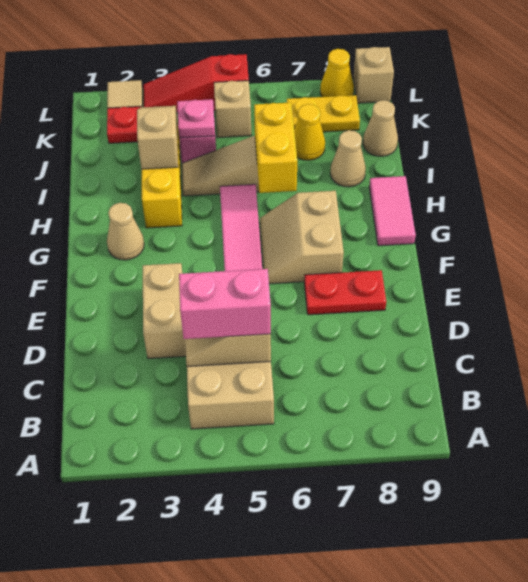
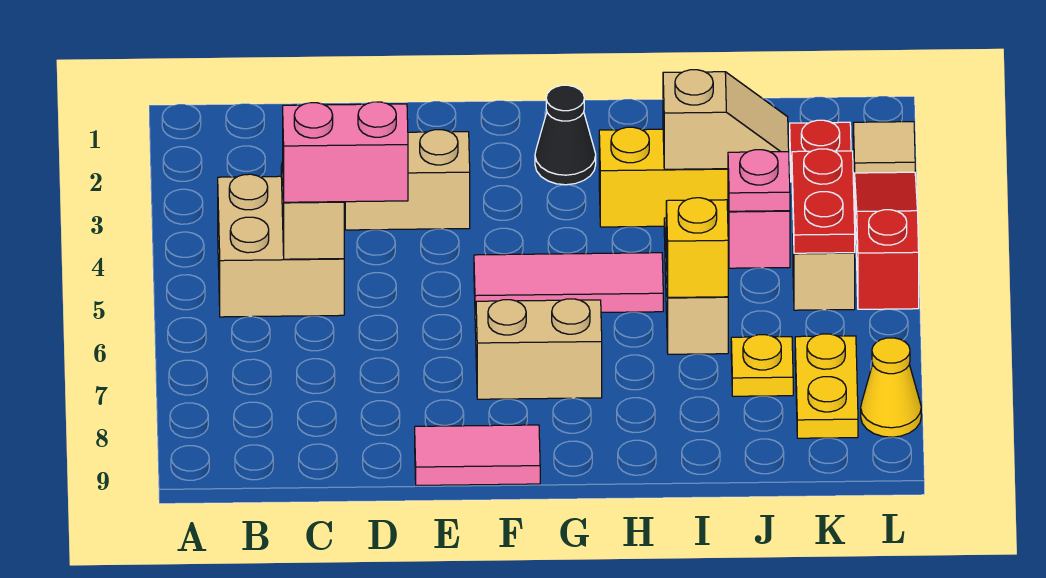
pink brick C4:C5 level 3 -> pink brick C5:D5 level 3
red plate E7:E8 level 1 -> red plate K4:K5 level 2
tan cone G2 level 1 -> black cone G2 level 1
pink tile G9:H9 level 1 -> pink tile E9:F9 level 1
yellow brick H6:I6 level 2 -> yellow brick I6 level 2
tan cone I8 level 1 -> none
yellow cone J7 level 1 -> yellow plate J7 level 1
tan cone J9 level 1 -> none
tan brick L9 level 1 -> none

